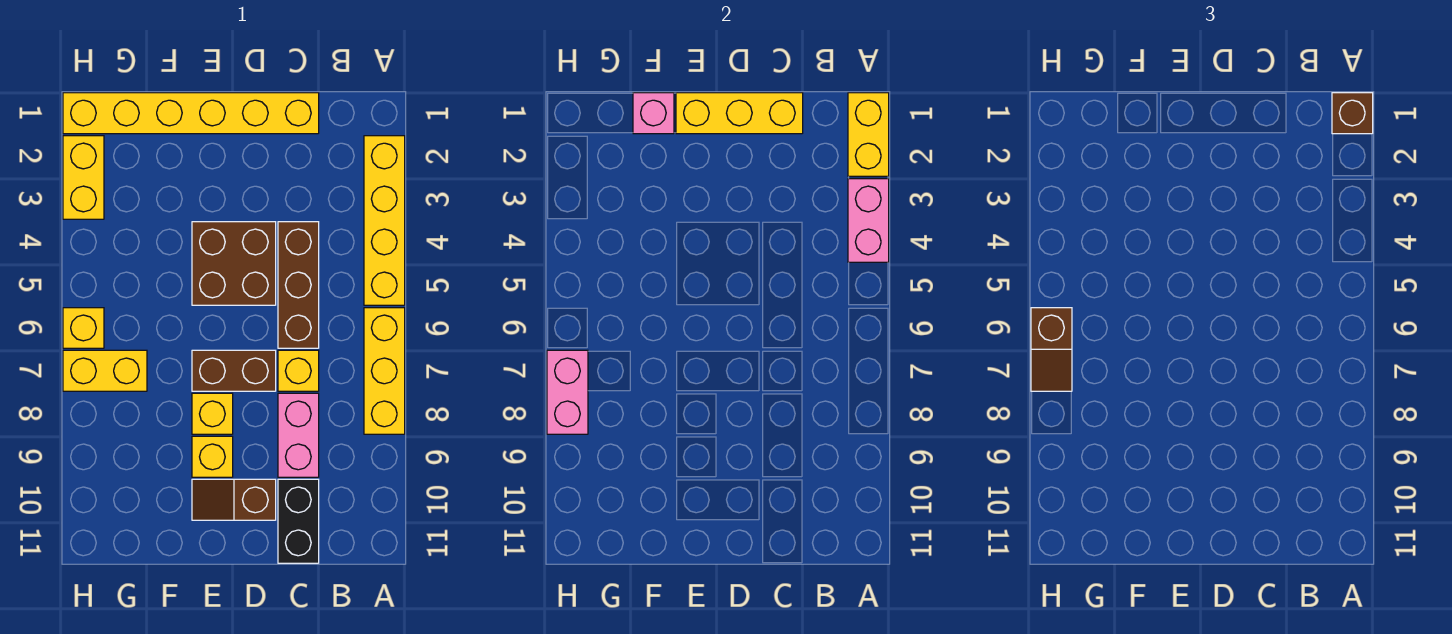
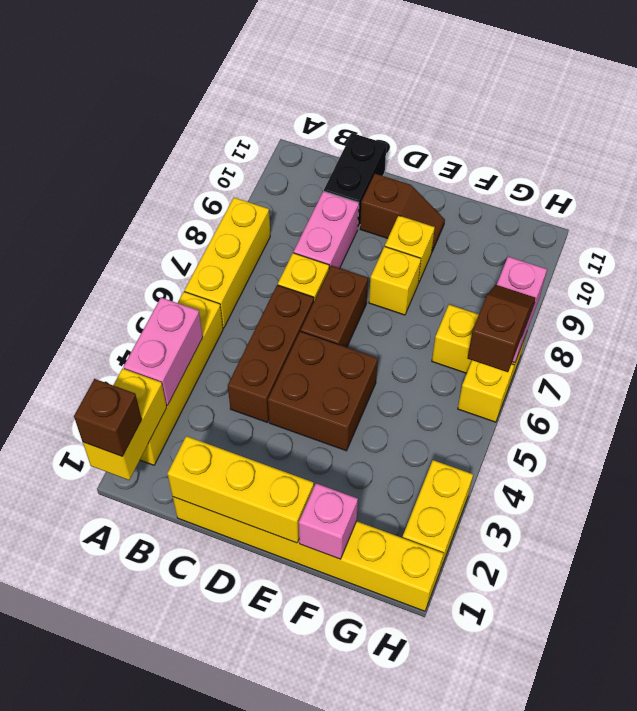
brown brick D7:E7 level 1 -> brown brick D6:D7 level 1

